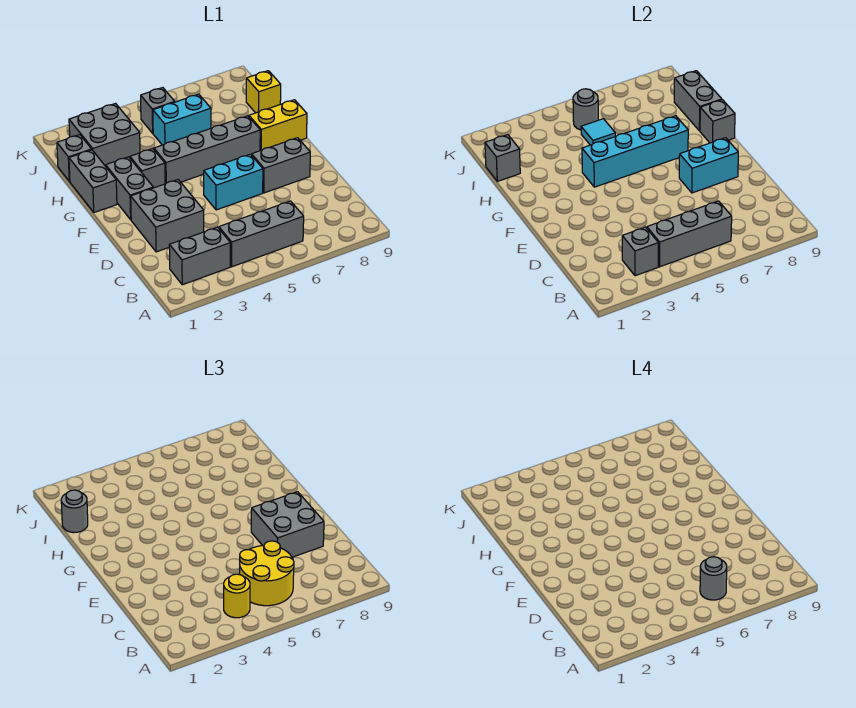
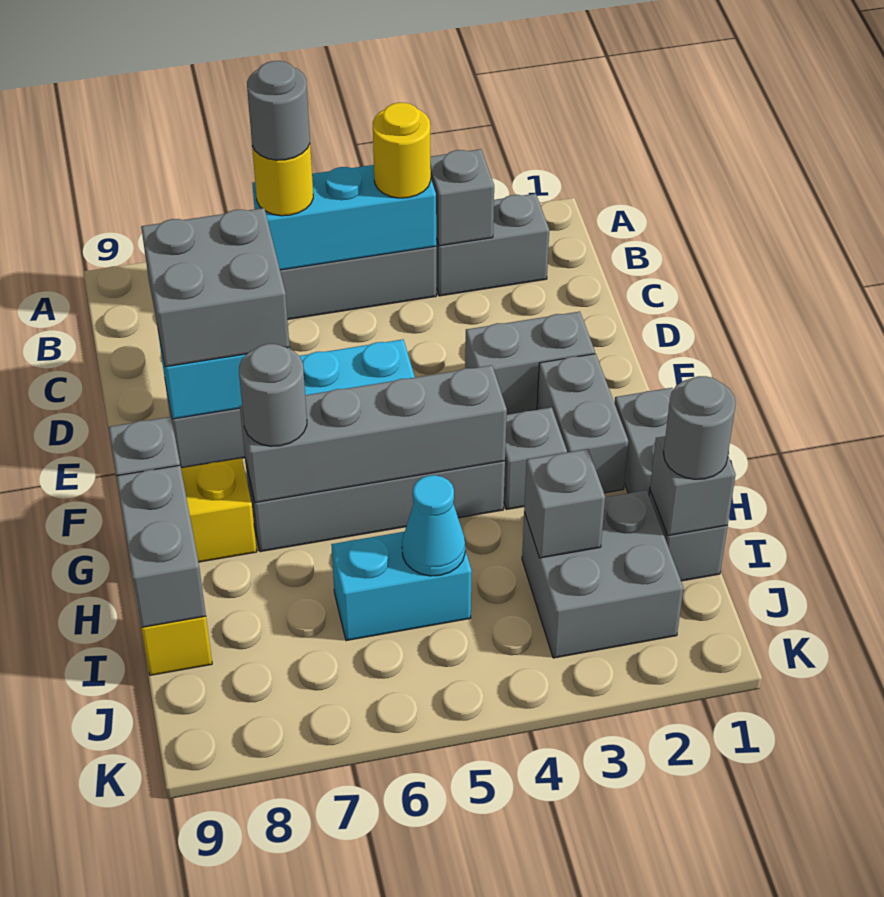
grey brick B4:B6 level 2 -> cyan brick B4:B6 level 2
yellow round brick B5:C6 level 3 -> yellow round brick B6 level 3
grey brick D2:E3 level 1 -> grey brick E2:E3 level 1
cyan brick G4:G7 level 2 -> grey brick G4:G7 level 2
cyan tile I5 level 2 -> cyan cone I5 level 2
grey brick J5 level 1 -> grey brick I3 level 2
grey round brick J5 level 2 -> grey round brick G7 level 3

